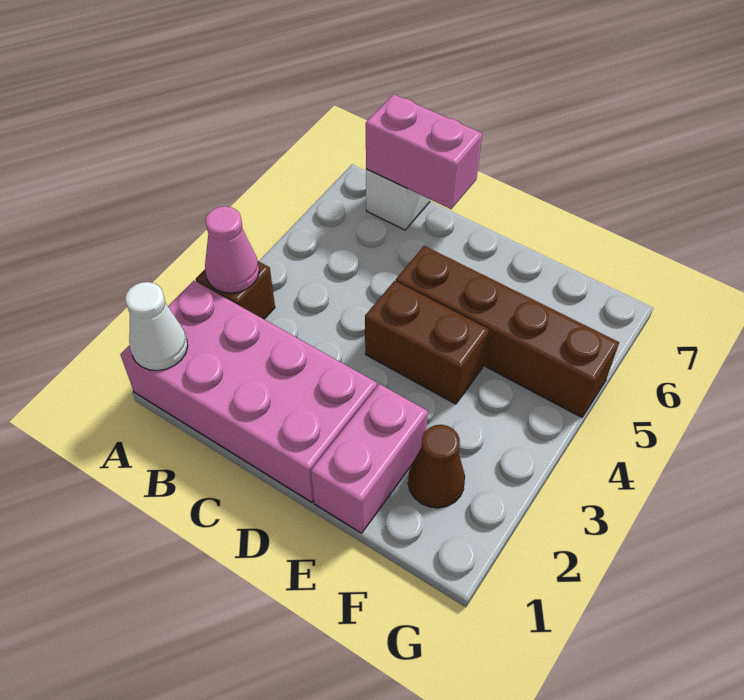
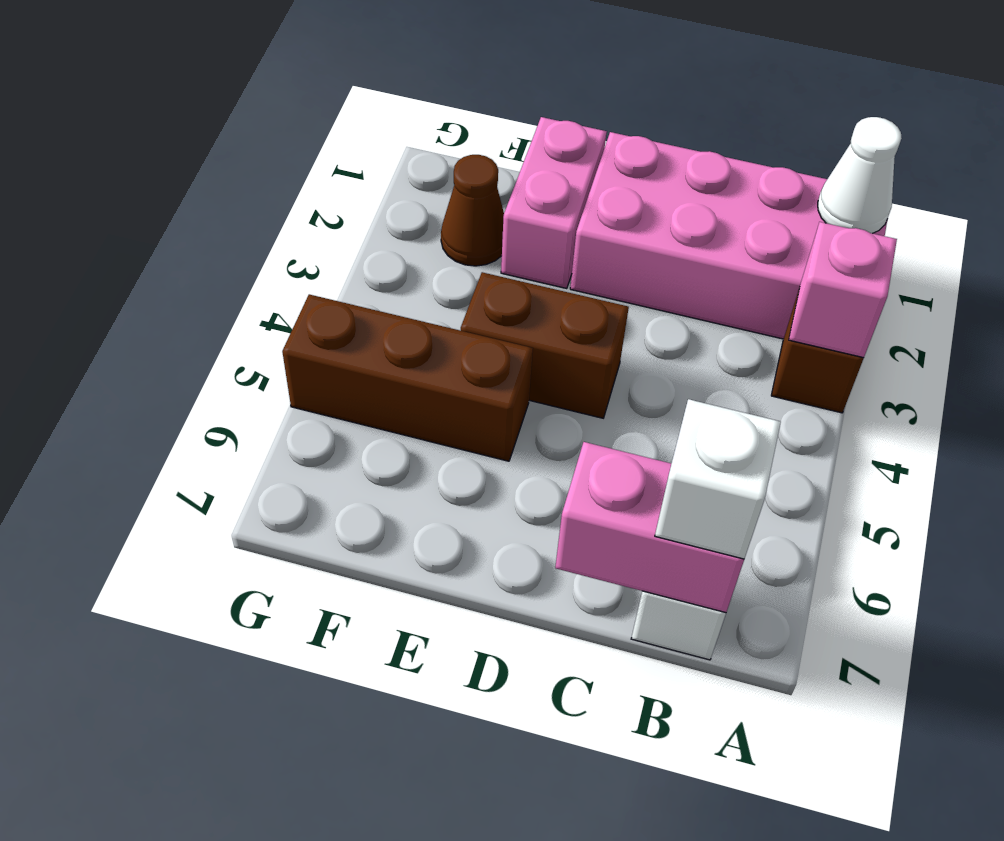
pink cone A3 level 2 -> pink brick A3 level 2
none -> white brick B7 level 3
brown brick D5:G5 level 1 -> brown brick E5:G5 level 1

